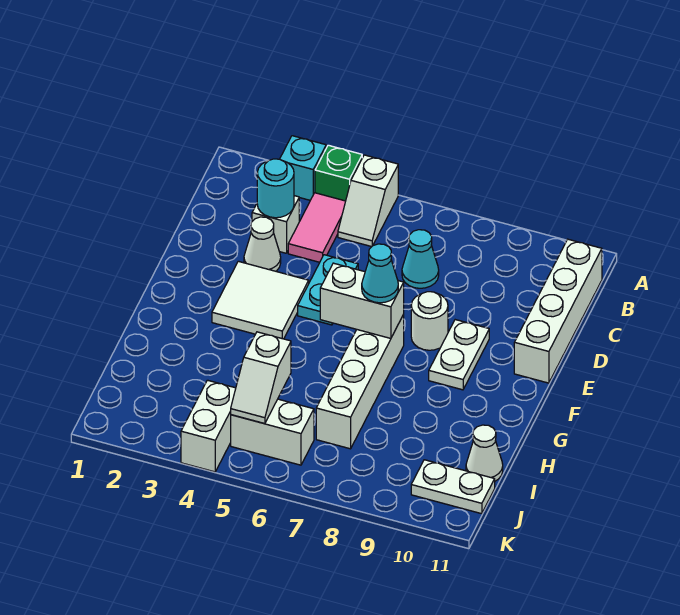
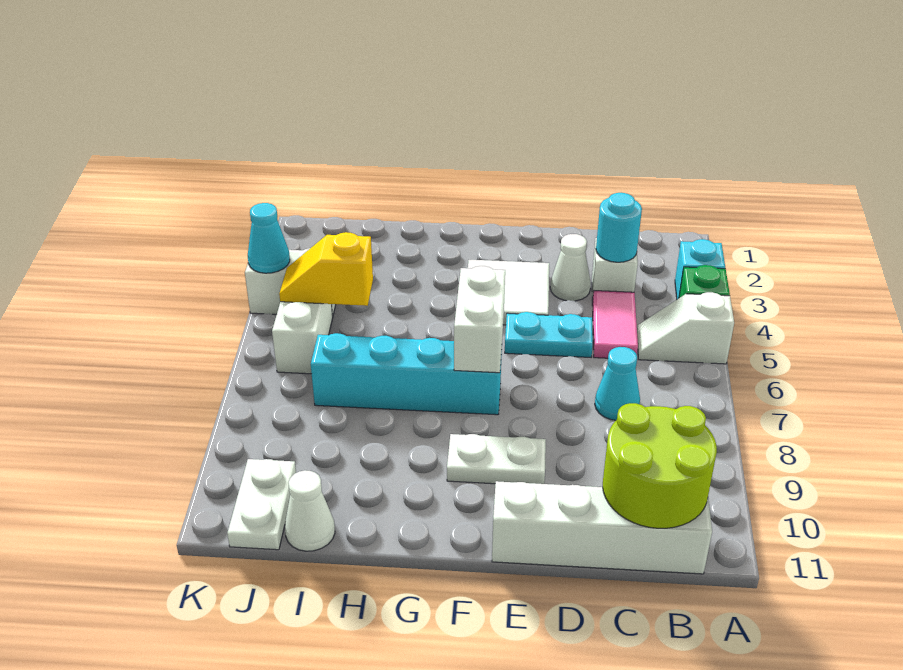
pink tile B4:C4 level 1 -> pink tile C4:C5 level 1
none -> lime round brick B10:C11 level 2
white round brick E8 level 1 -> none
white brick F7:I7 level 1 -> cyan brick F7:I7 level 1
cyan cone F7 level 3 -> cyan cone K4 level 2
white slope I5:J5 level 2 top I -> yellow slope I5:J5 level 2 top I

